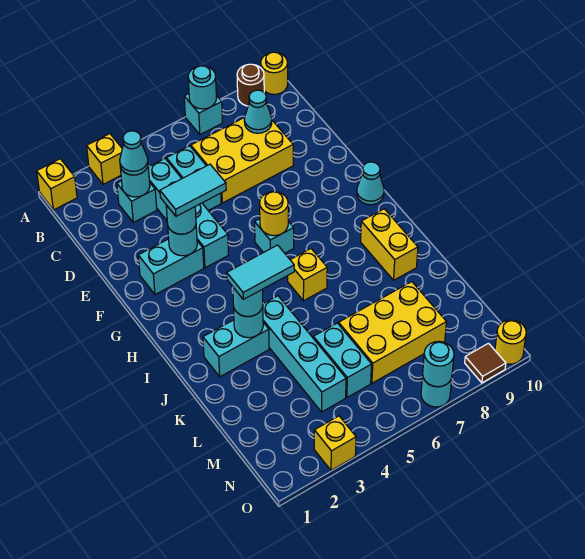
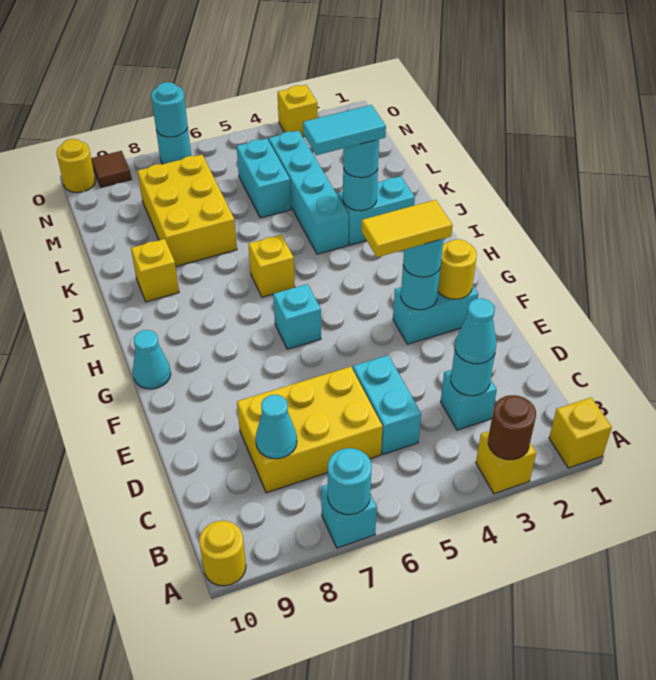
brown round brick A9 level 1 -> brown round brick A3 level 2
cyan brick C4:F4 level 1 -> none
cyan tile F3:F4 level 4 -> yellow tile F3:F4 level 4
yellow round brick G6 level 2 -> yellow round brick F2 level 2
yellow brick I9:J9 level 1 -> yellow brick J9 level 1
yellow brick L6:M8 level 1 -> yellow brick K7:M8 level 1

